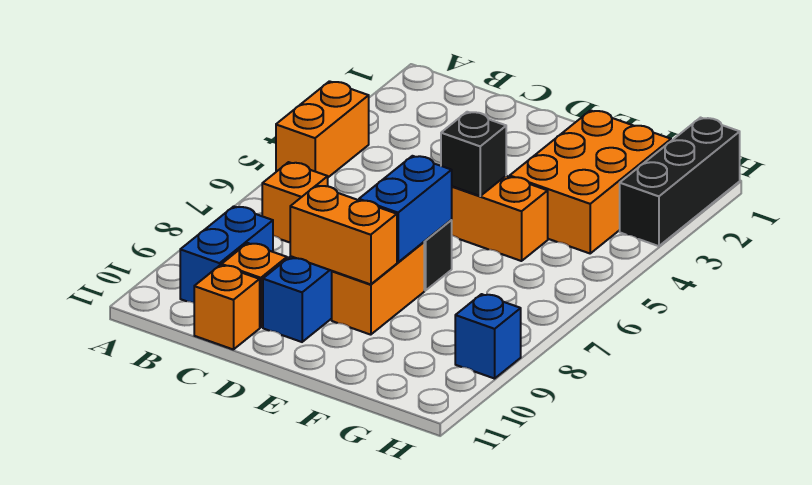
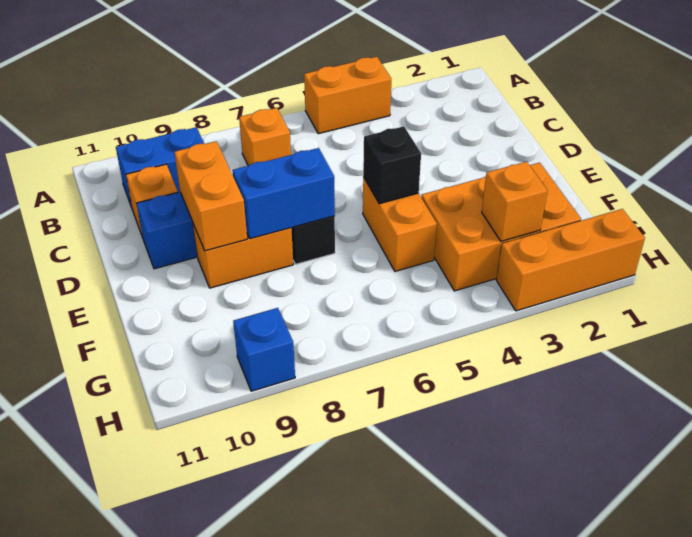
orange brick C11 level 1 -> orange brick G3 level 2
black brick H1:H3 level 1 -> orange brick H1:H3 level 1

